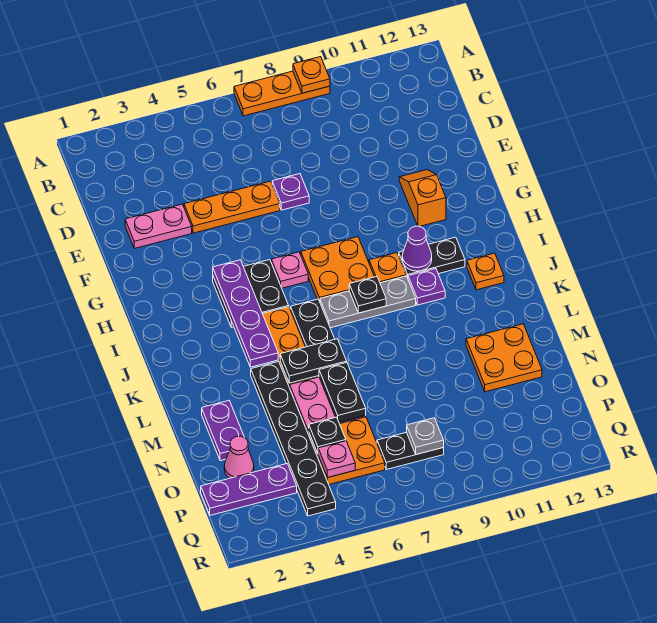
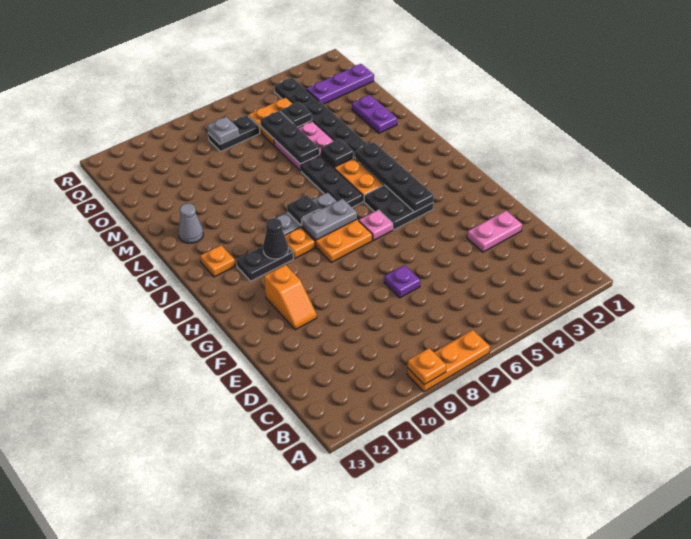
orange plate E4:E6 level 1 -> none
purple plate H4:K4 level 2 -> black plate H4:K4 level 2
none -> grey plate I7:I8 level 2
purple cone I10 level 2 -> black cone I10 level 2
purple plate J10 level 1 -> none
black plate L5:L6 level 2 -> black plate L5 level 2
none -> grey cone L12 level 1
black plate M6:N6 level 2 -> black plate M6:O6 level 2
orange plate M11:N12 level 1 -> none
pink cone O2 level 1 -> none
pink plate P5 level 2 -> none

